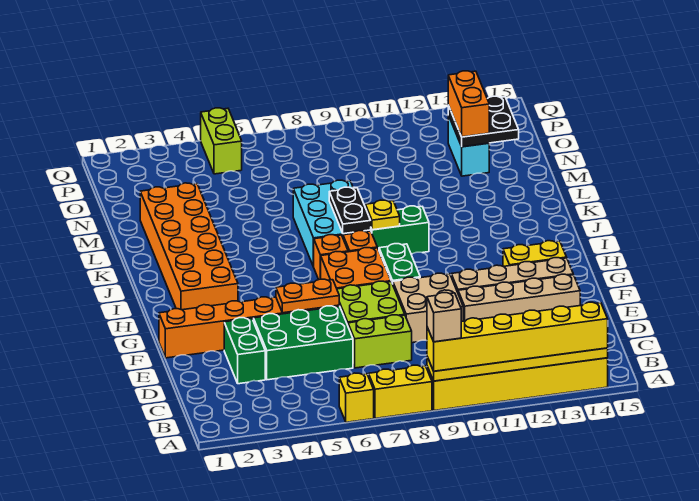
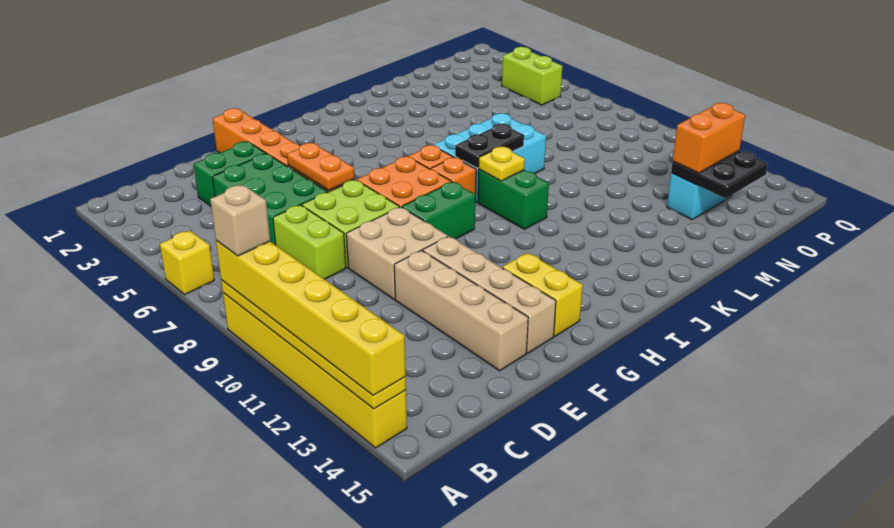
yellow brick A7:A8 level 1 -> none
orange brick H2:M3 level 1 -> none
lime brick P5:Q5 level 1 -> lime brick P4:P5 level 1

